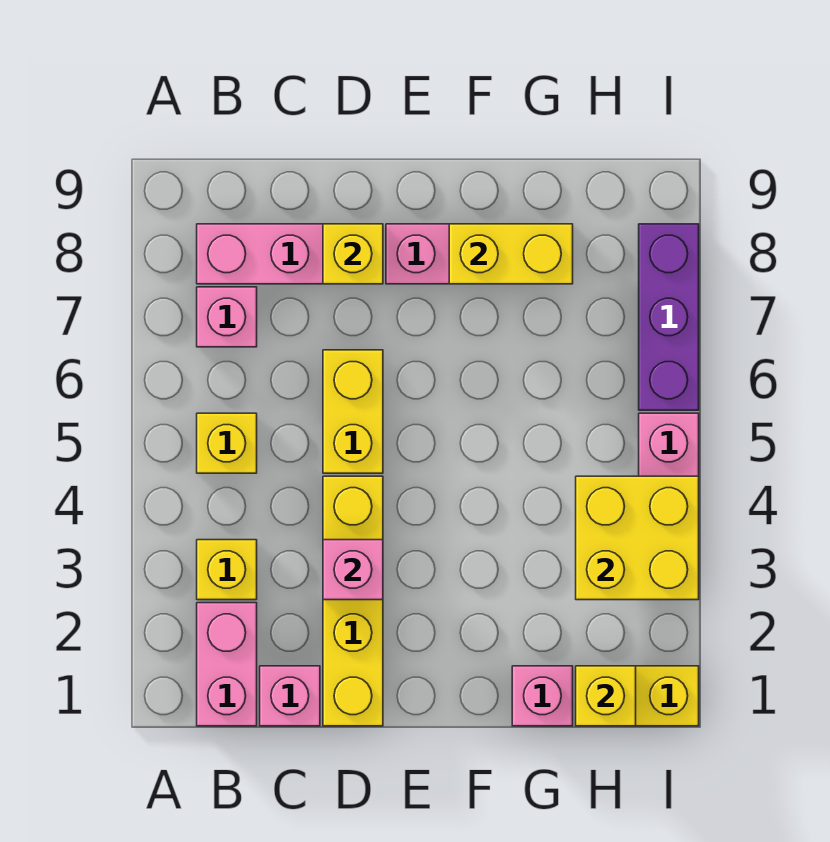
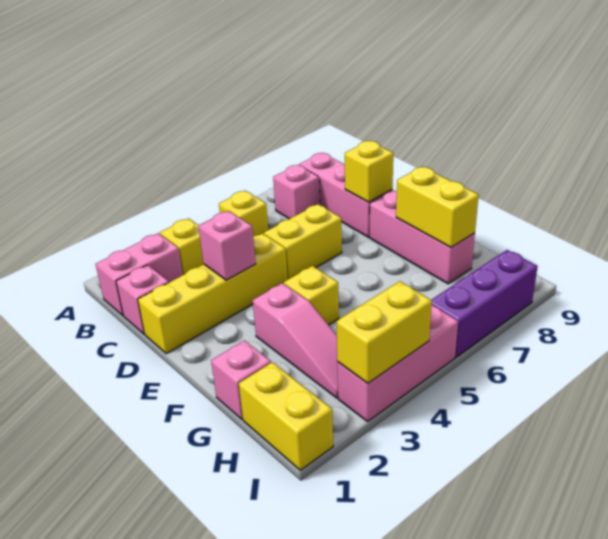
none -> pink slope F3:H3 level 1 top F
yellow brick H1 level 2 -> yellow brick F4 level 1
yellow brick H3:I4 level 2 -> yellow brick I3:I4 level 2

